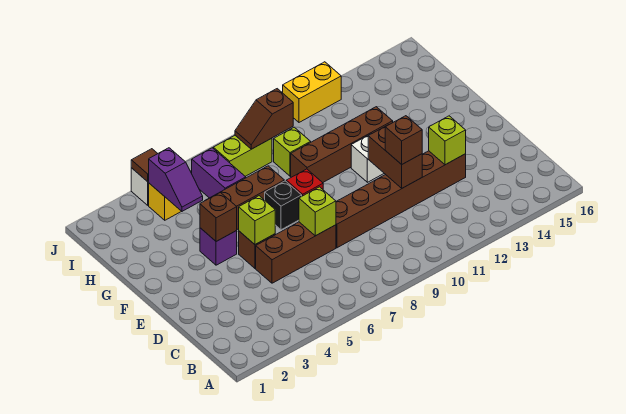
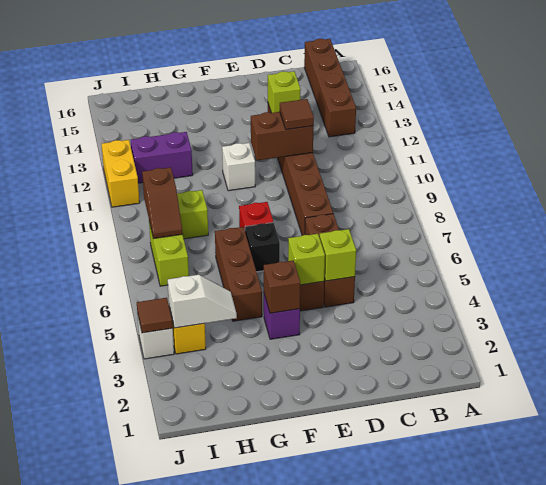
lime brick D7 level 2 -> lime brick D5 level 2
brown brick D11 level 3 -> brown tile D11 level 3
brown brick G9:G12 level 1 -> brown brick B13:B16 level 1
purple slope H4:I4 level 2 top I -> white slope H4:I4 level 2 top I
purple brick H6:I6 level 1 -> purple brick H12:I12 level 1

